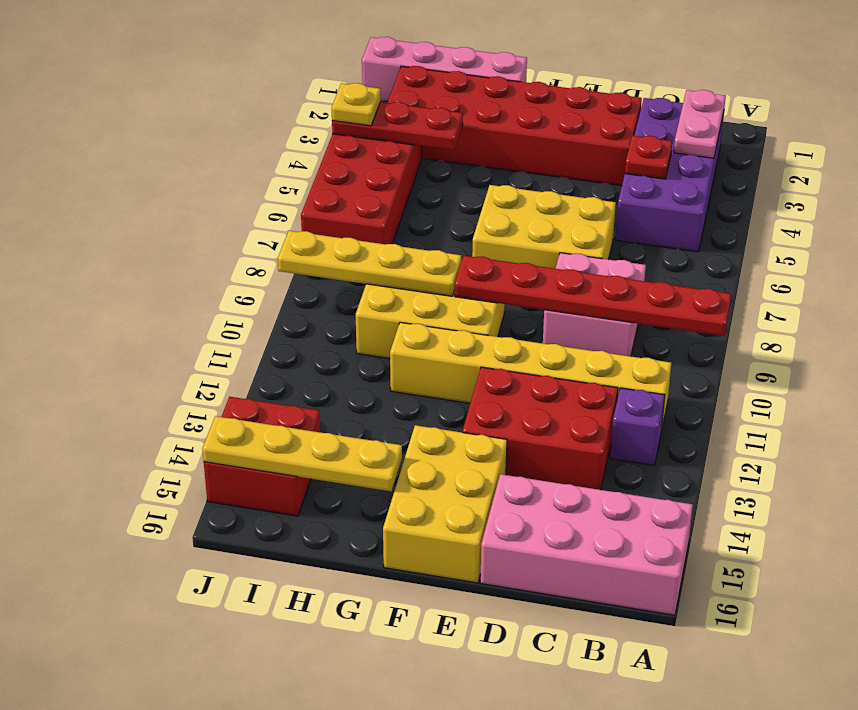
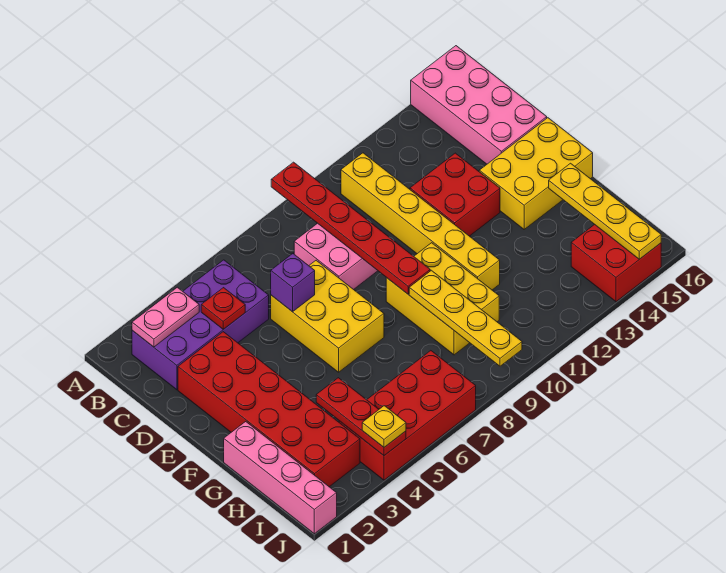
purple brick B12 level 1 -> purple brick D6 level 2
red brick C12:E13 level 1 -> red brick D12:E13 level 1

